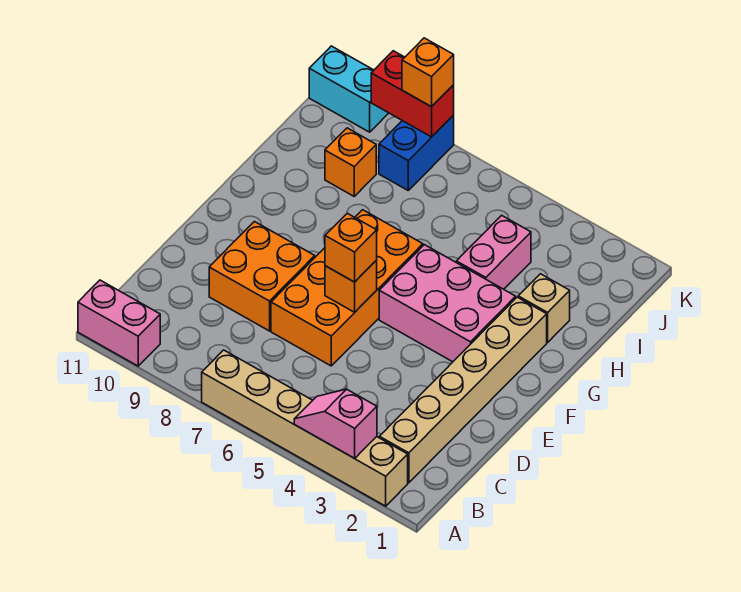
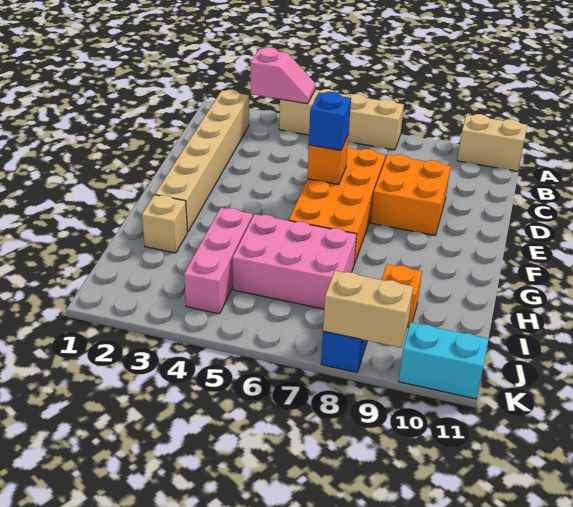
tan brick A2:A7 level 1 -> tan brick A4:A7 level 1
pink brick A10:A11 level 1 -> tan brick A10:A11 level 1
orange brick E6 level 3 -> blue brick E6 level 3
pink brick F3:G5 level 1 -> pink brick H5:I7 level 1
pink brick H4:I4 level 1 -> pink brick H4:J4 level 1
red brick K8:K9 level 2 -> tan brick K8:K9 level 2
orange brick K8 level 3 -> none

